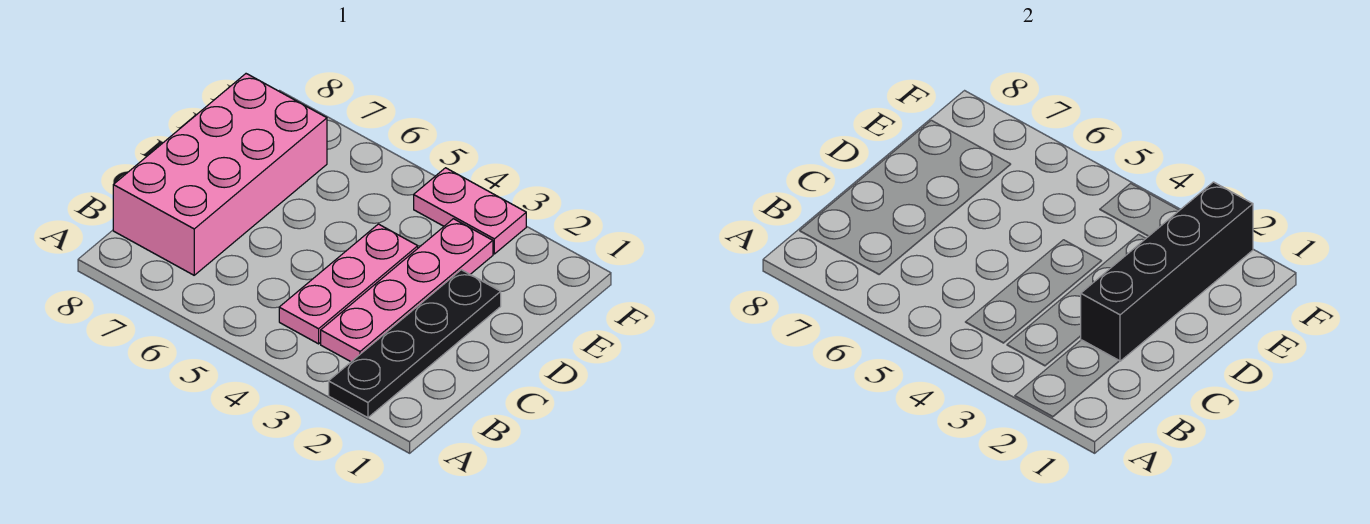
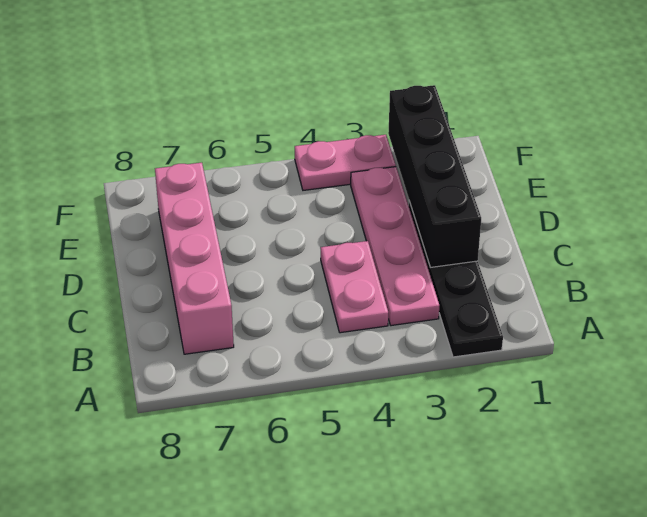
pink plate B4:D4 level 1 -> pink plate B4:C4 level 1
pink brick B7:E8 level 1 -> pink brick B7:E7 level 1

